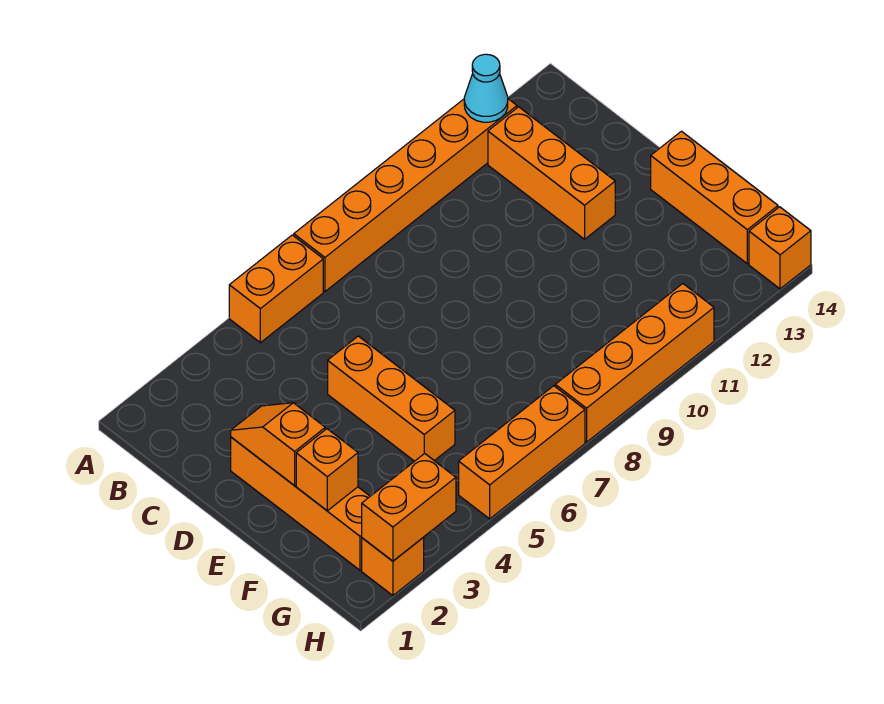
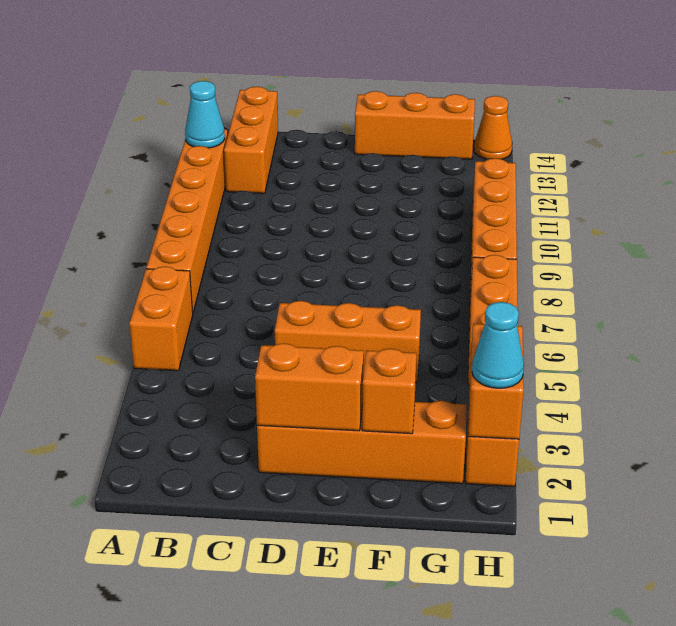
orange brick B12:D12 level 1 -> orange brick B12:B14 level 1
orange slope D2:E2 level 2 top E -> orange brick D2:E2 level 2
none -> cyan cone H2 level 3
orange brick H14 level 1 -> orange cone H14 level 1

